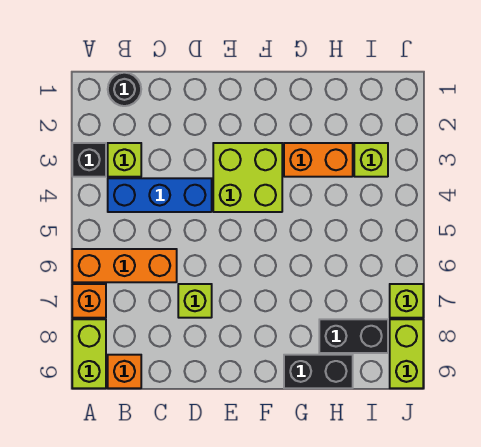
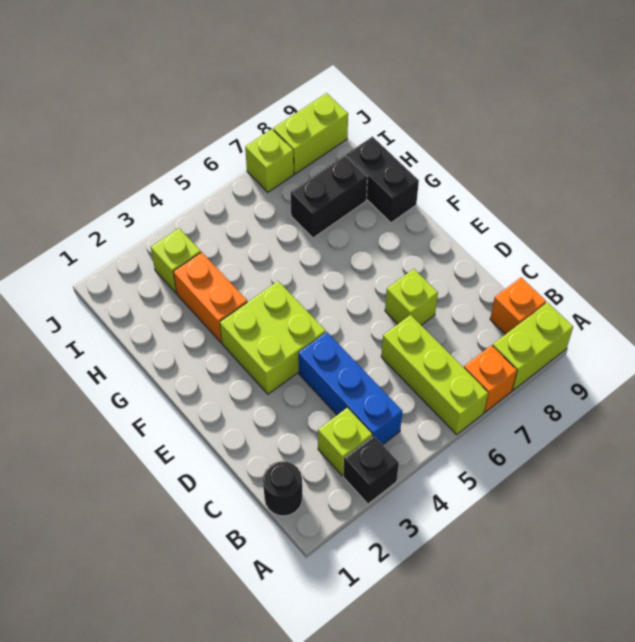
orange brick A6:C6 level 1 -> lime brick A6:C6 level 1
black brick H8:I8 level 1 -> black brick H7:H8 level 1

